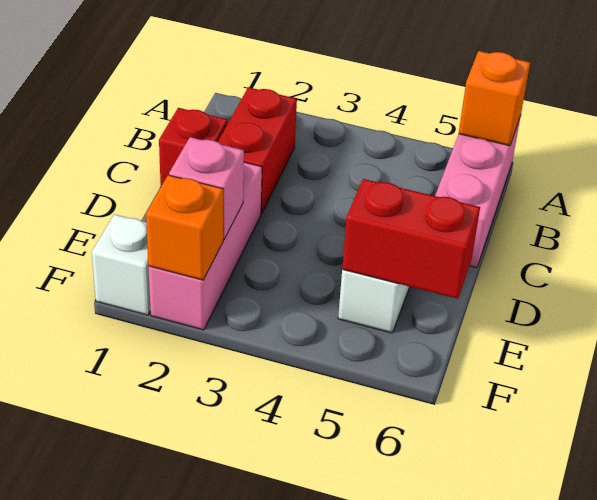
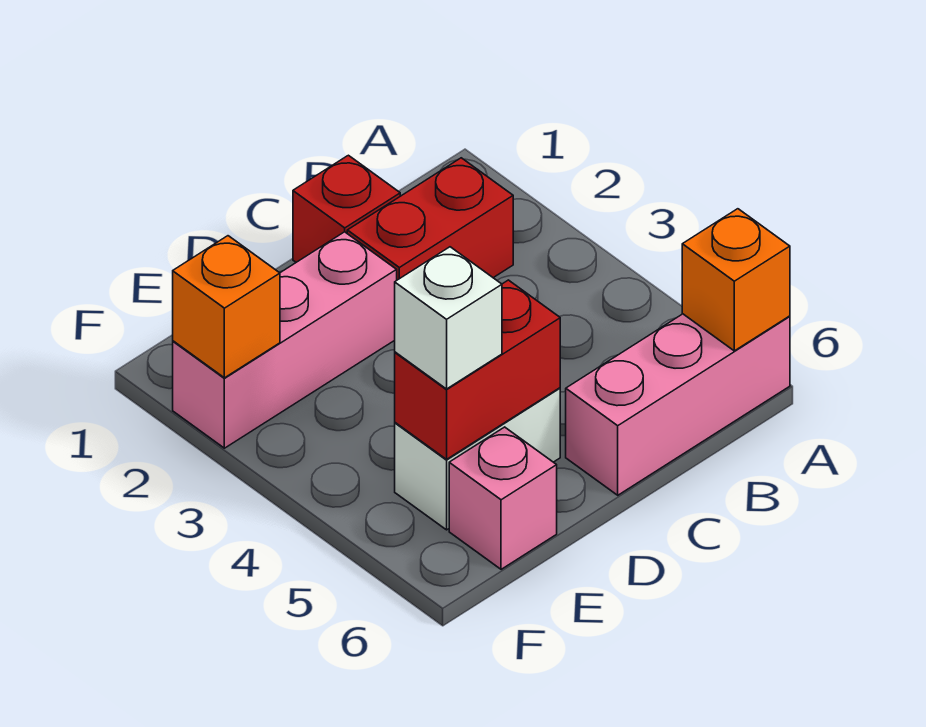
pink brick E2 level 2 -> pink brick E6 level 1
red brick E5:E6 level 2 -> red brick D5:E5 level 2
white brick F1 level 1 -> white brick E5 level 3

